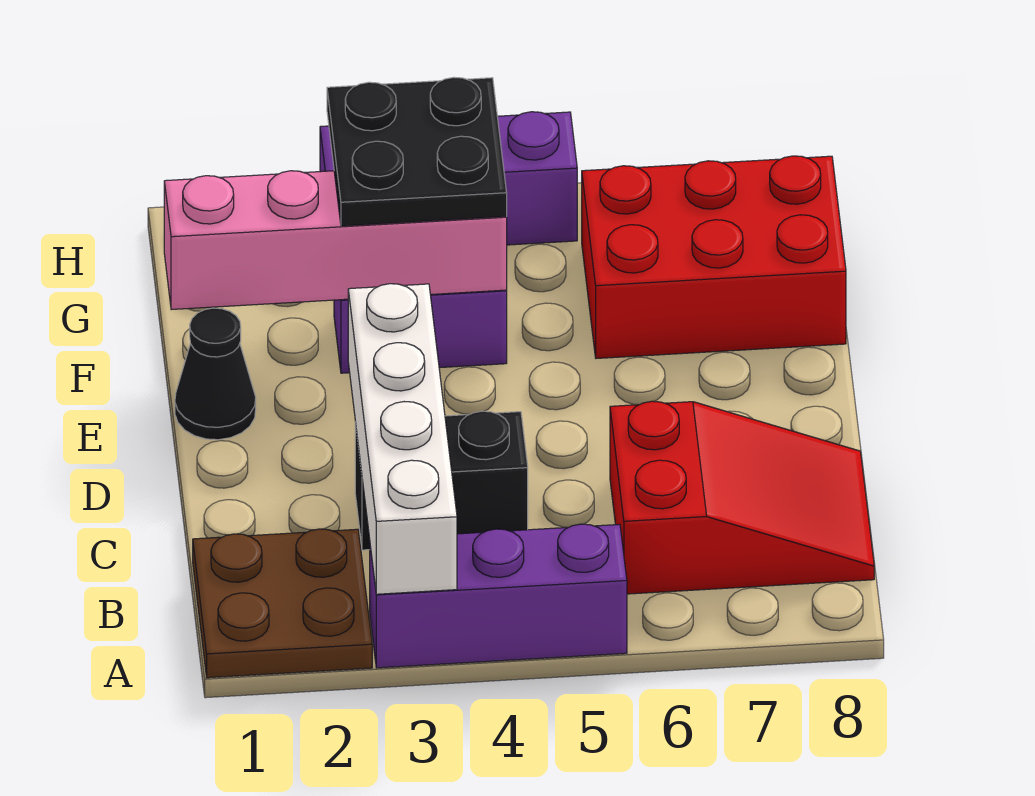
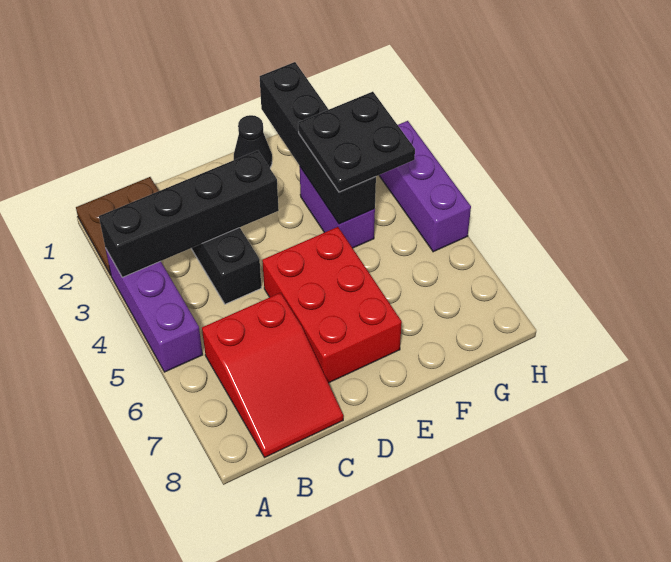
white brick A3:D3 level 2 -> black brick A3:D3 level 2
pink brick F1:F4 level 2 -> black brick F1:F4 level 2
red brick F6:G8 level 1 -> red brick D5:E7 level 1

